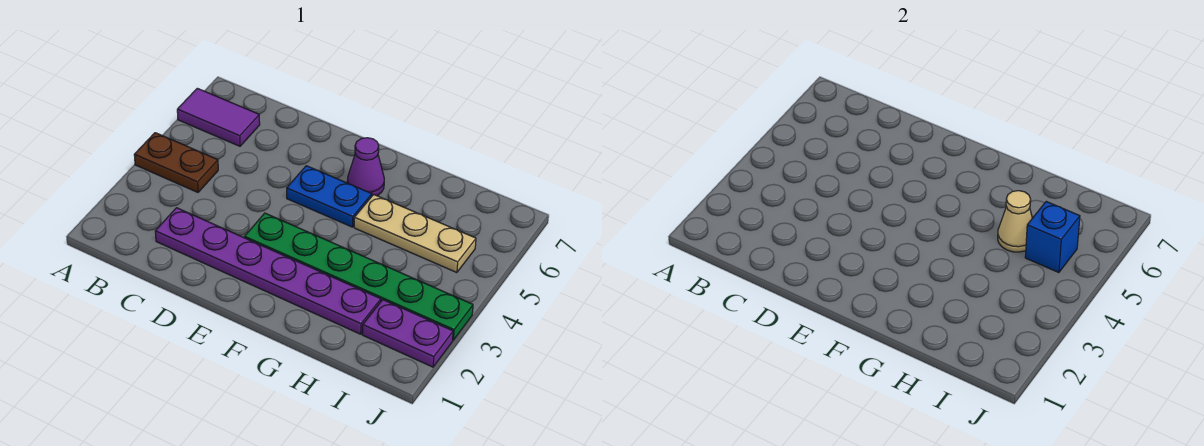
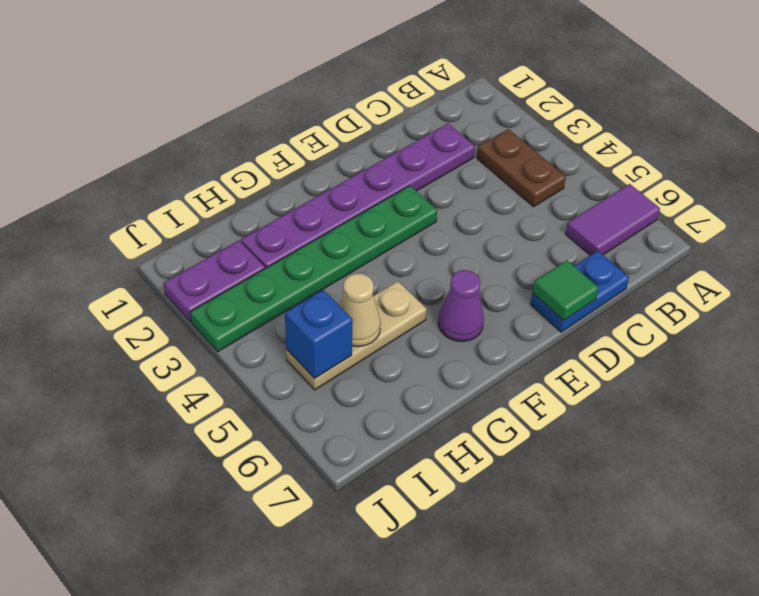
brown plate A4:B4 level 1 -> brown plate B3:B4 level 1
none -> green tile D7 level 2
blue plate E5:F5 level 1 -> blue plate C7:D7 level 1

